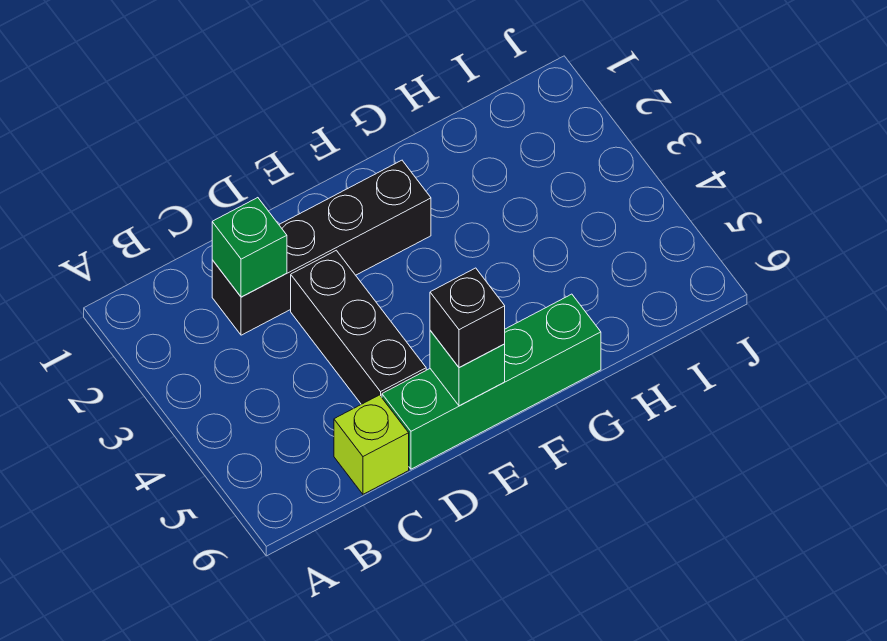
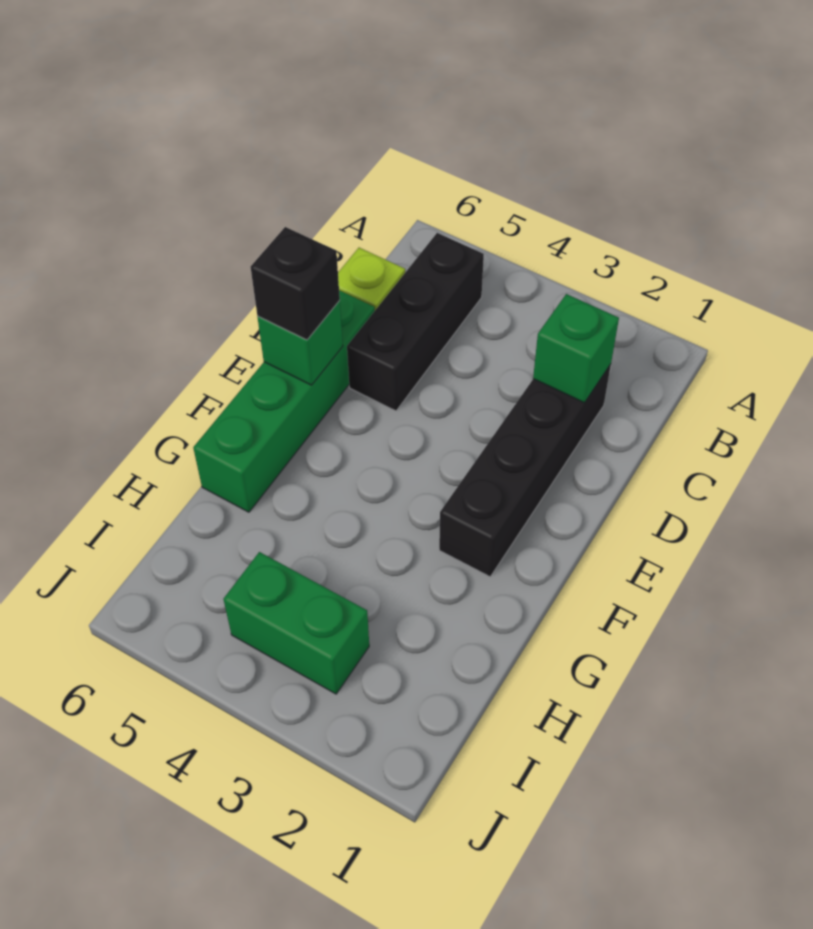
black brick D3:D5 level 1 -> black brick B5:D5 level 1
none -> green brick I3:I4 level 1

